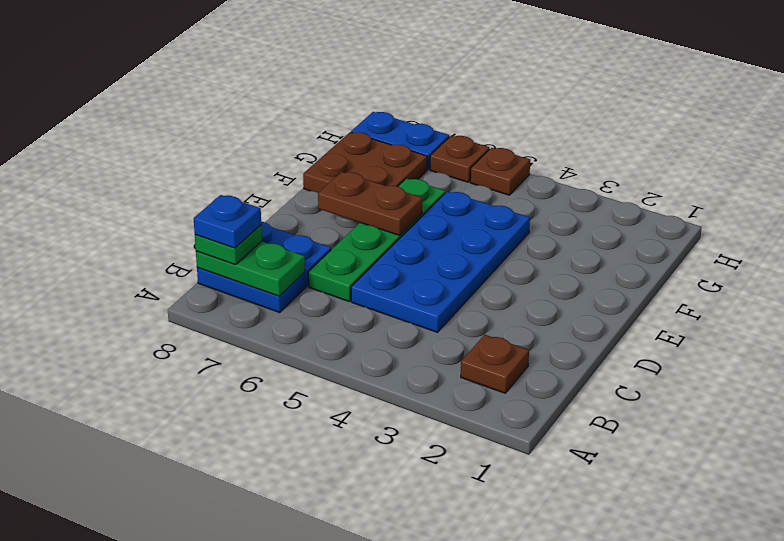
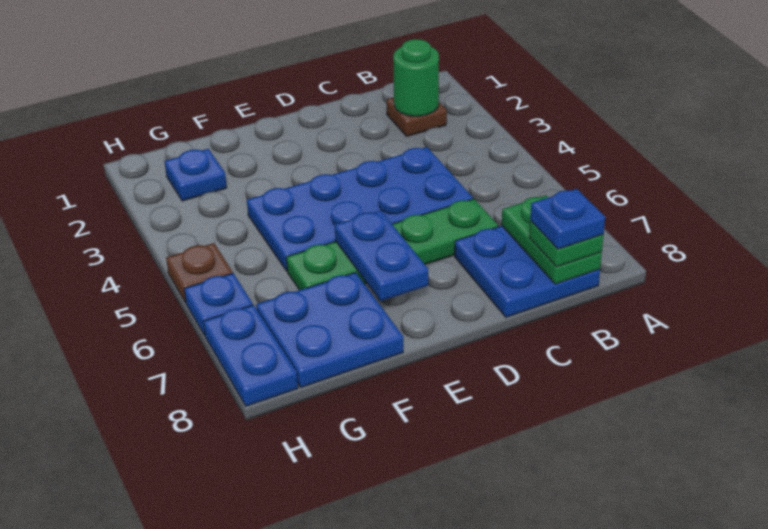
none -> green round brick B2 level 2
brown plate E6:E7 level 2 -> blue plate E6:E7 level 2
brown plate F7:G8 level 1 -> blue plate F7:G8 level 1
none -> blue plate G2 level 1
brown plate H6 level 1 -> blue plate H6 level 1

